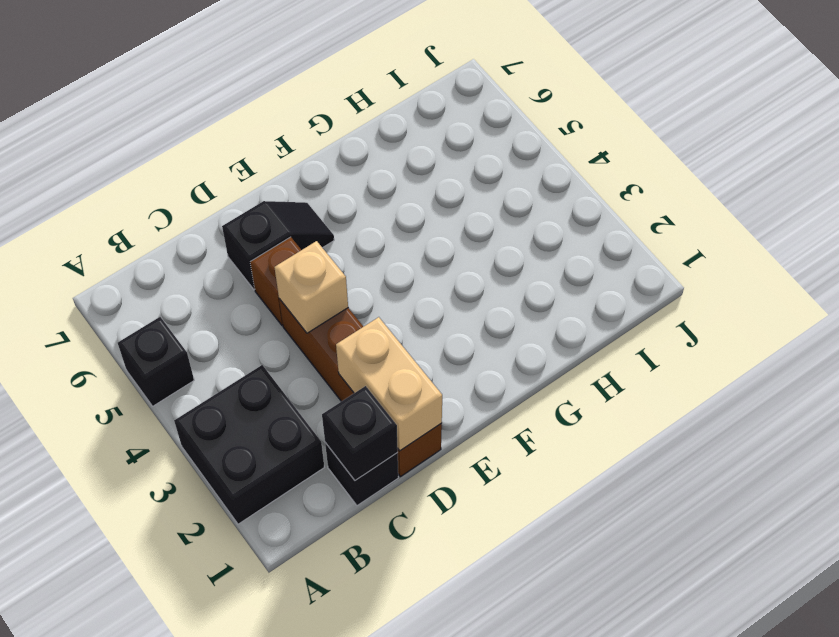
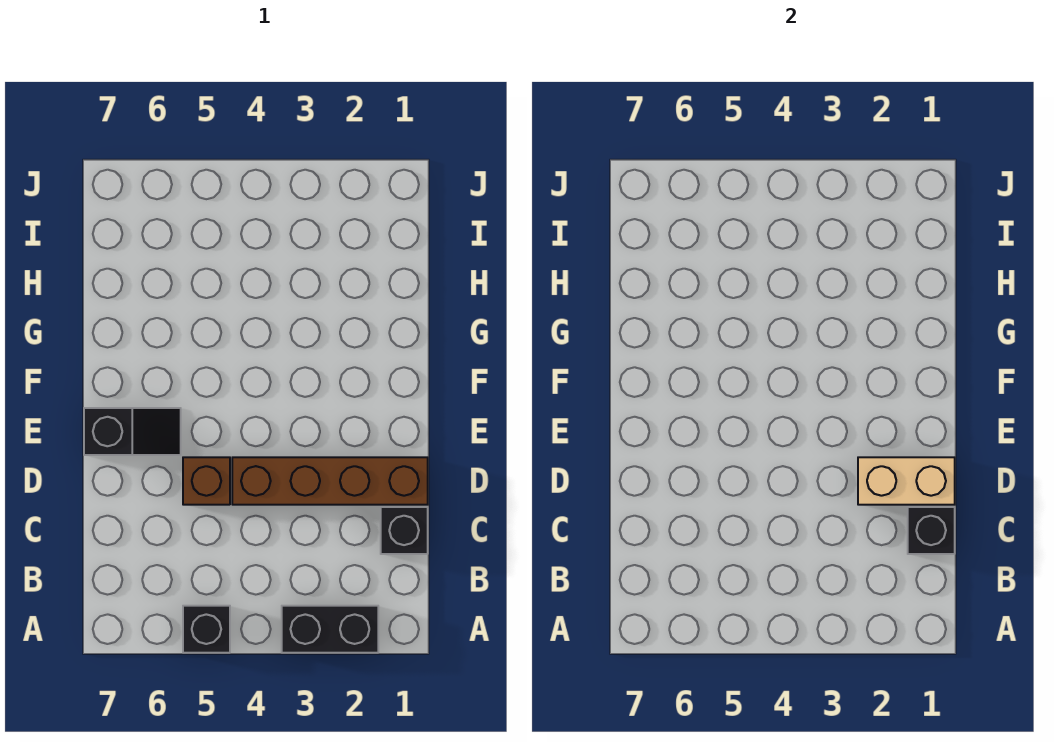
black brick A2:B3 level 1 -> black brick A2:A3 level 1
tan brick D4 level 2 -> none
black slope D6:E6 level 1 top D -> black slope E6:E7 level 1 top 7

